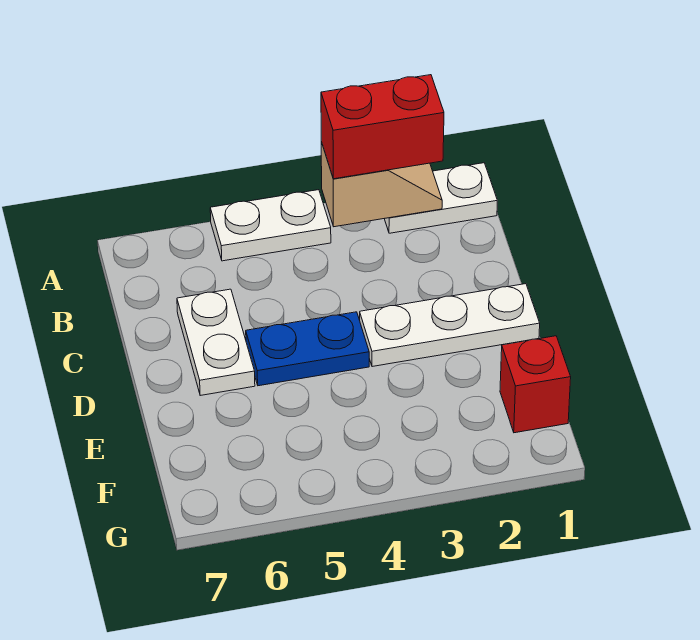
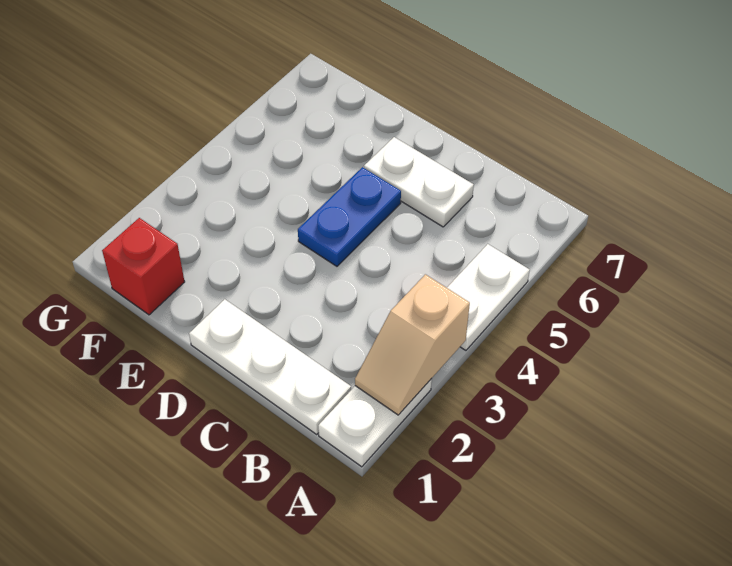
red brick A2:A3 level 3 -> none
white plate D1:D3 level 1 -> white plate B1:D1 level 1

